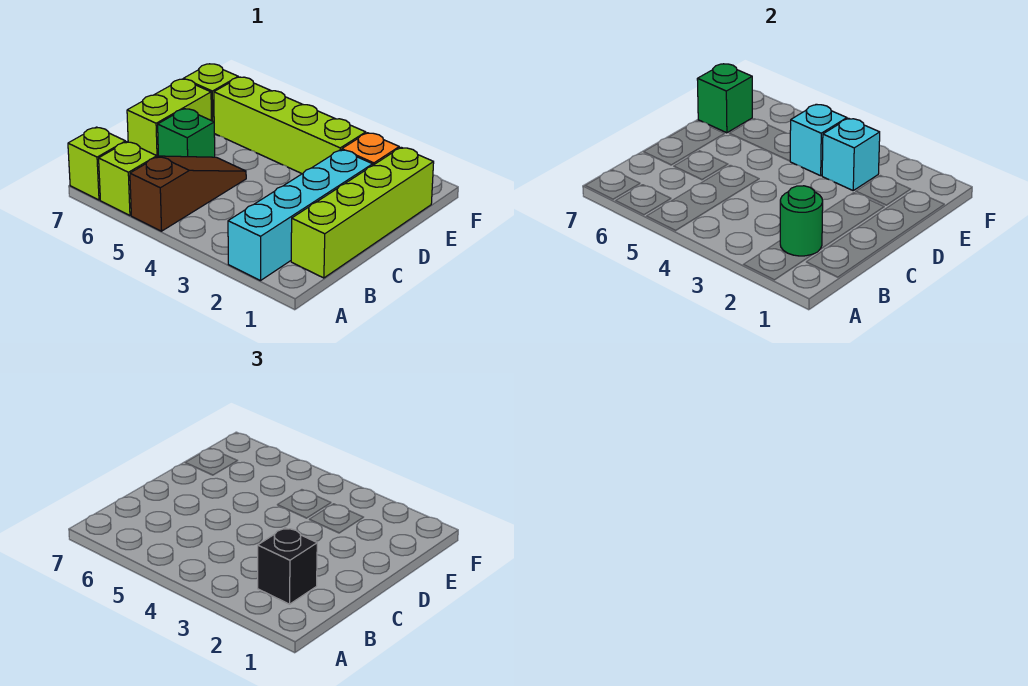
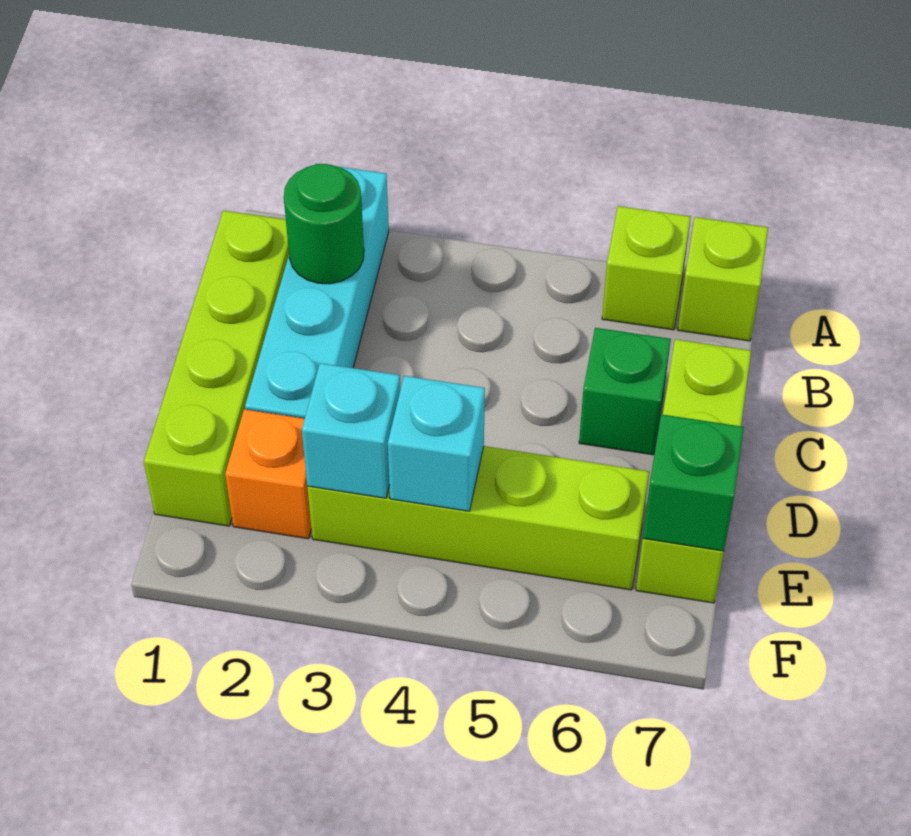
brown slope A5:C5 level 1 top A -> none
black brick B2 level 3 -> none

